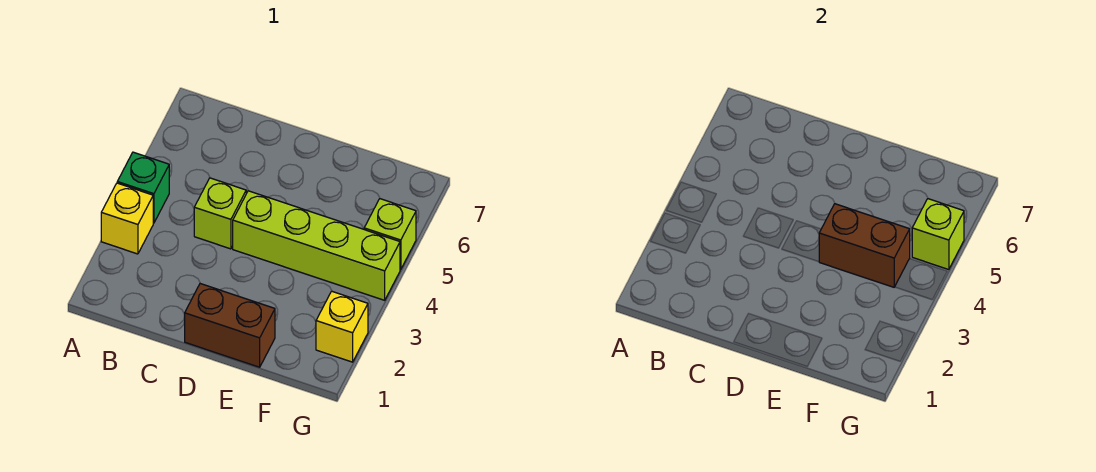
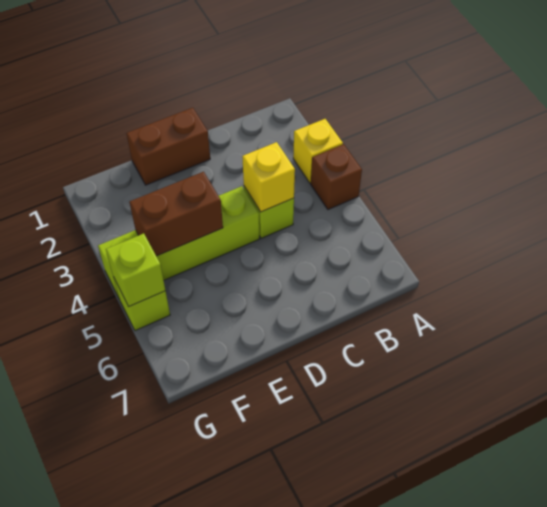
green brick A4 level 1 -> brown brick A4 level 1
yellow brick G2 level 1 -> yellow brick C4 level 2

